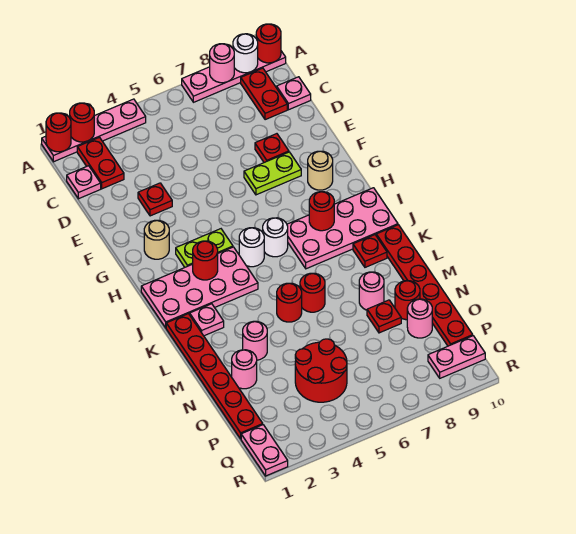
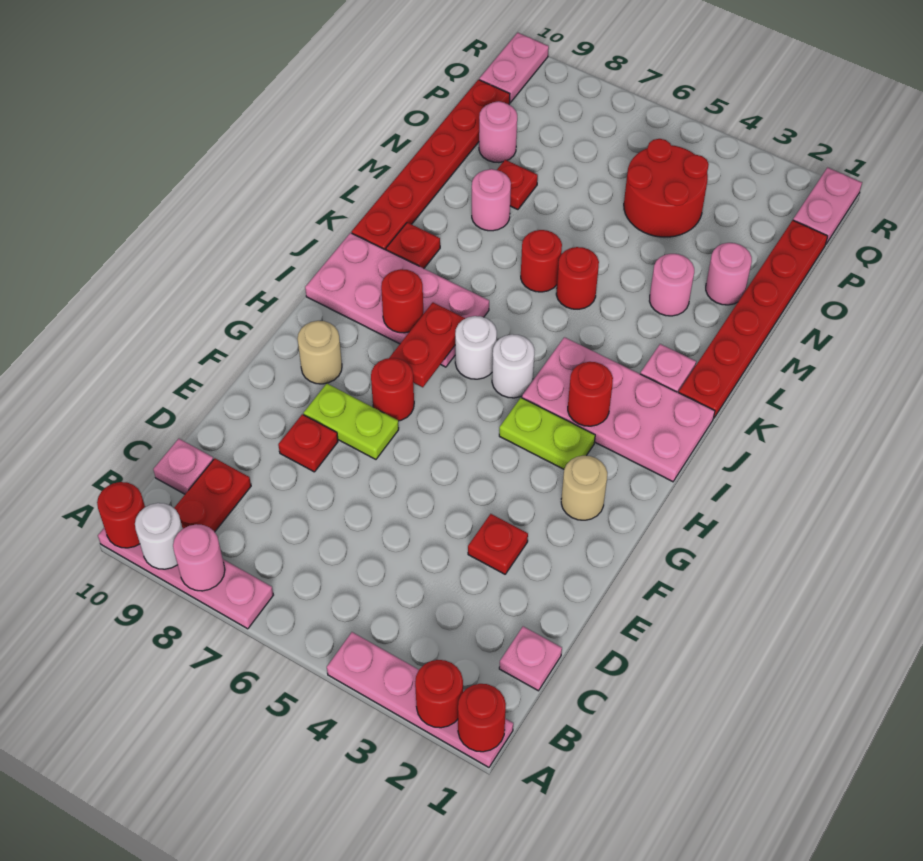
red plate B2:C2 level 1 -> red plate H7:I7 level 2
red round brick N9 level 1 -> red round brick G7 level 1
pink plate Q9:Q10 level 1 -> pink plate Q10:R10 level 1

